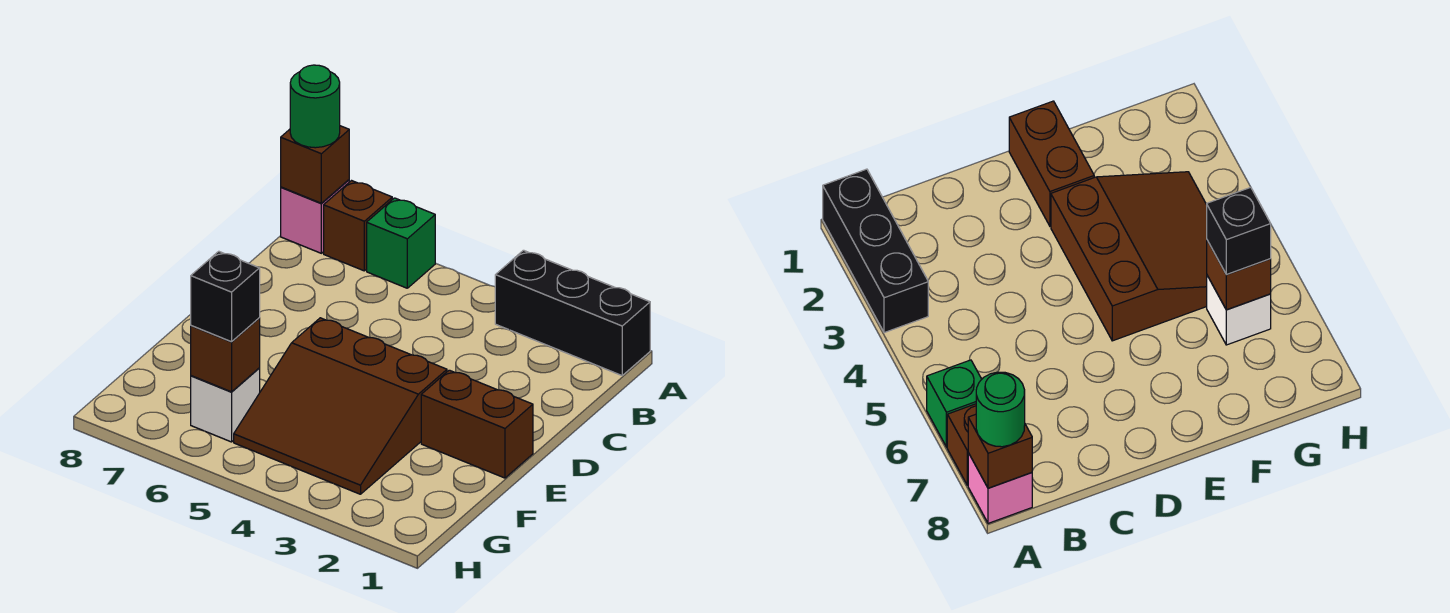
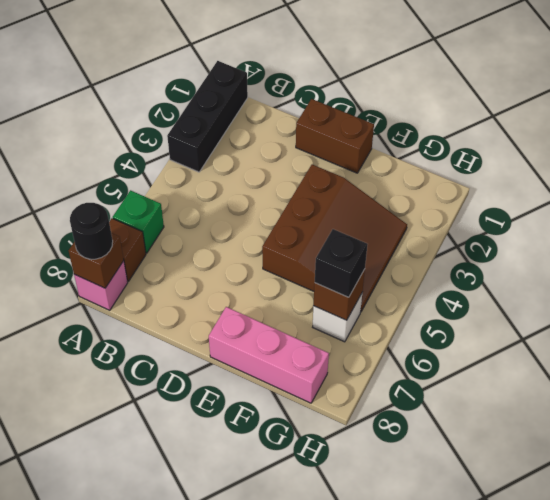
green round brick A8 level 3 -> black round brick A8 level 3
brown brick E1:E2 level 1 -> brown brick D1:E1 level 1
none -> pink brick E8:G8 level 1

